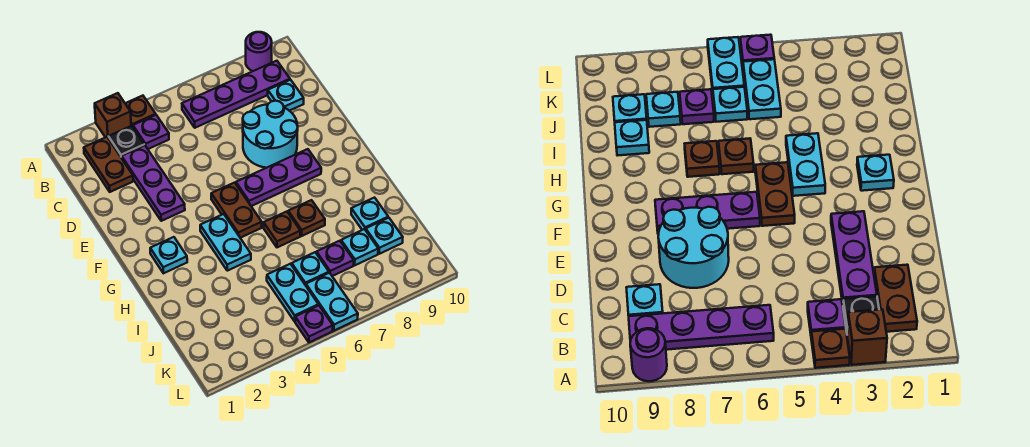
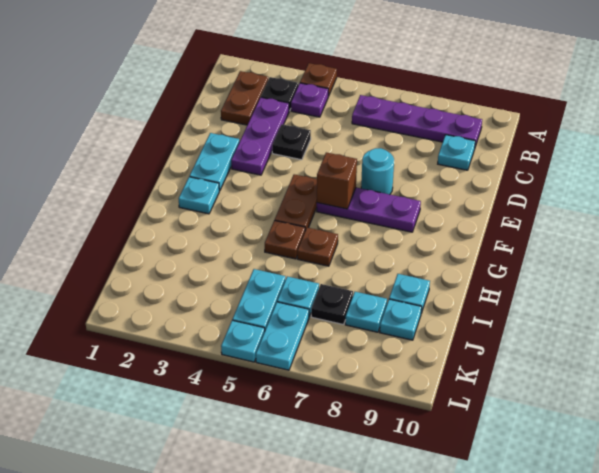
brown brick A3 level 1 -> brown brick F6 level 2
purple round brick A9 level 1 -> none
none -> black plate D4 level 1
cyan round brick D7:E8 level 1 -> cyan round brick E7 level 1
cyan plate G4:H4 level 1 -> cyan plate E2:F2 level 1
brown plate H7 level 1 -> brown plate H5 level 1
purple plate J7 level 1 -> black plate J7 level 1
purple plate L5 level 1 -> cyan plate L5 level 1

